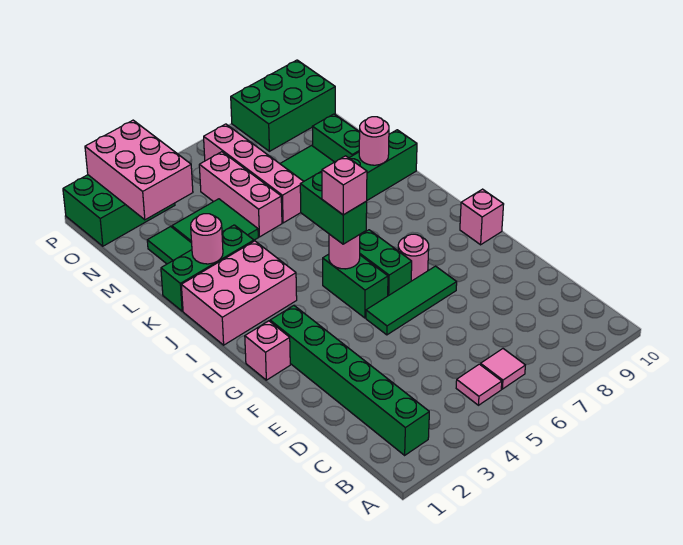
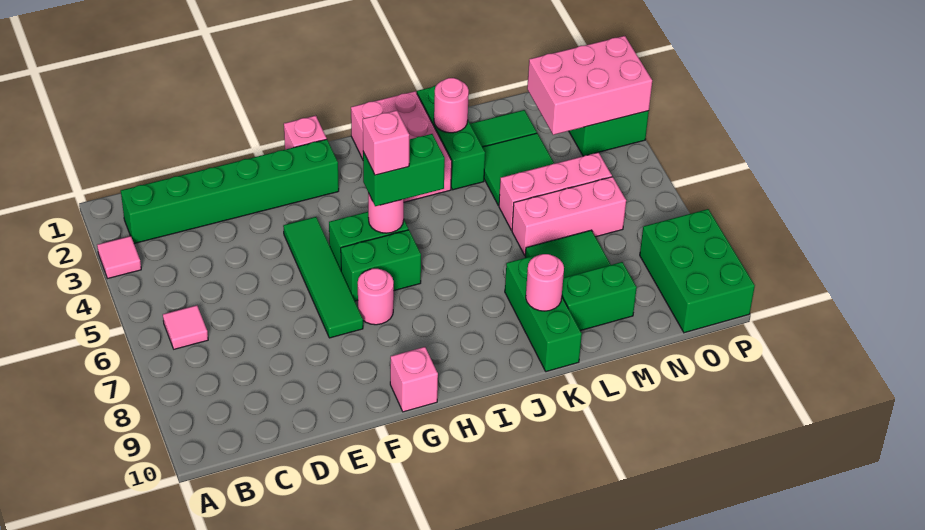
pink tile B5 level 1 -> pink tile A3 level 1
green tile F5:F7 level 1 -> green tile F4:F7 level 1
pink brick L6:O6 level 1 -> pink brick L6:N6 level 1

